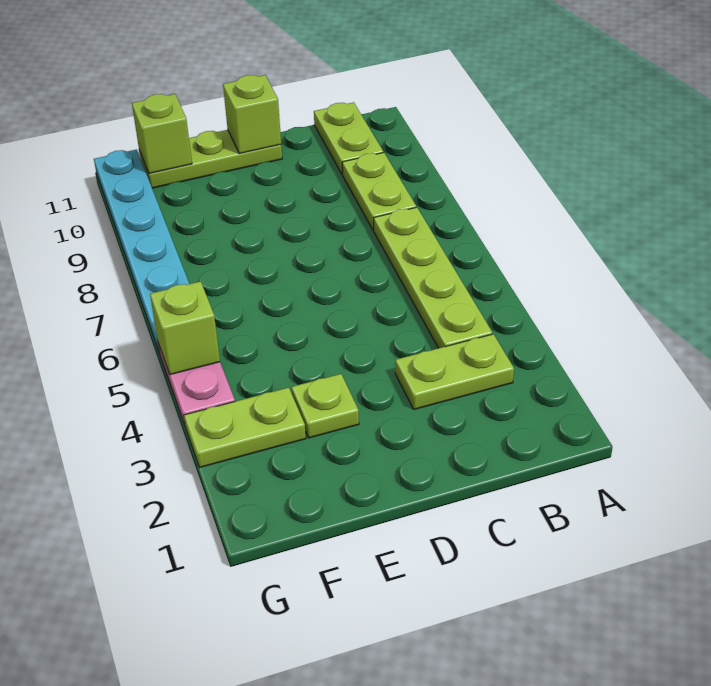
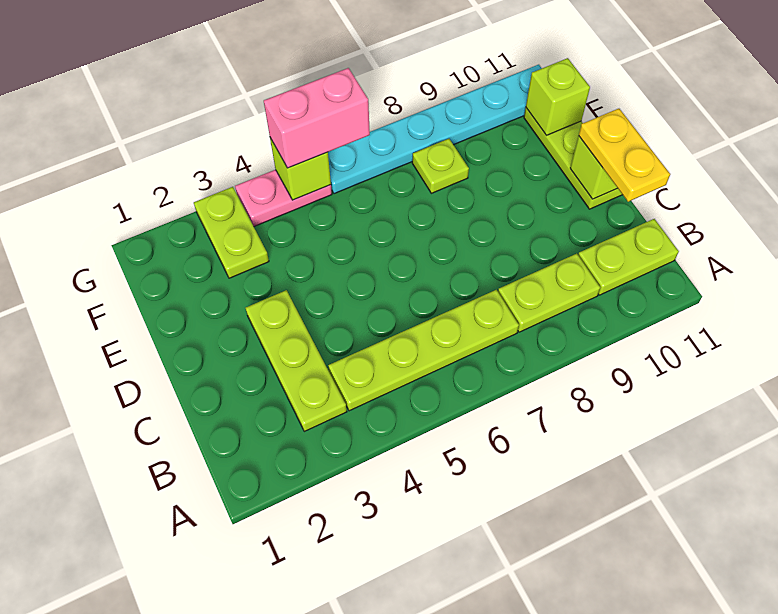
lime plate B3:C3 level 1 -> lime plate B3:D3 level 1
none -> yellow plate C11:D11 level 3
lime plate E3 level 1 -> lime plate F8 level 1
none -> pink brick G5:G6 level 3

